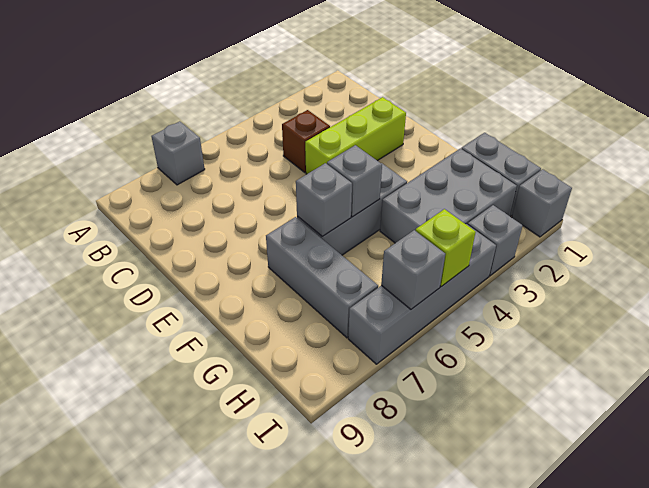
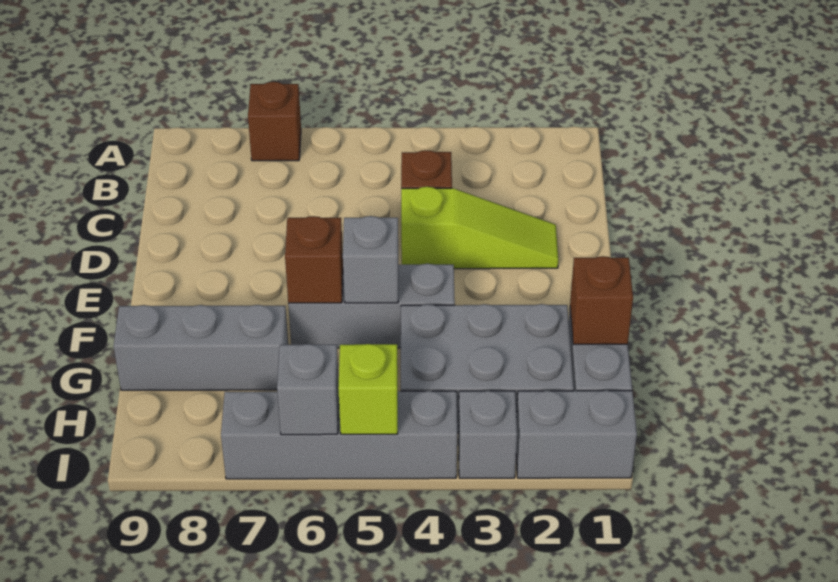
grey brick A7 level 1 -> brown brick A7 level 1
lime brick D2:D4 level 1 -> lime slope D2:D4 level 1 top 4
grey brick F6 level 2 -> brown brick F6 level 2
grey brick F7:H7 level 1 -> grey brick G7:G9 level 1
none -> brown brick G1 level 2
grey brick I1 level 1 -> grey brick I1:I2 level 1

